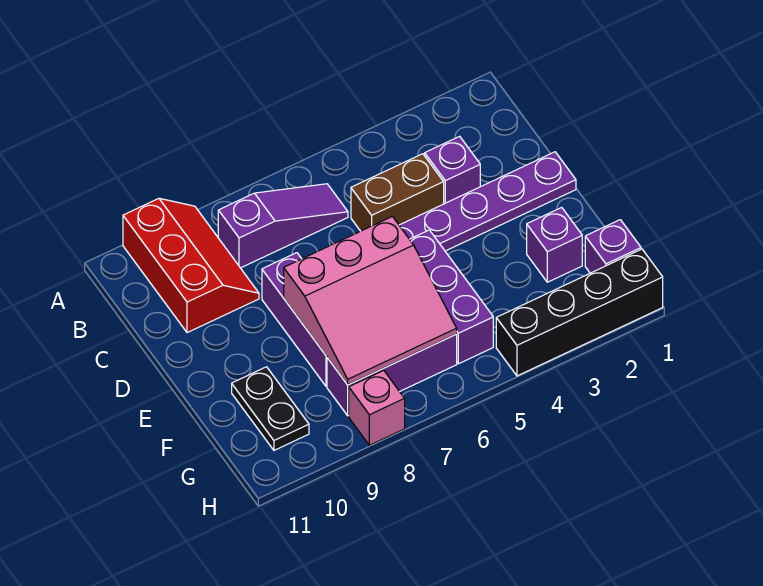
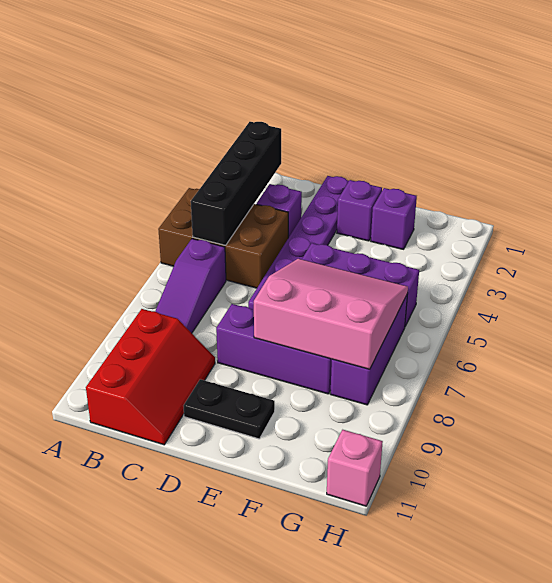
red slope A9:C10 level 1 top 10 -> red slope B9:C11 level 1 top B
purple slope B6:B8 level 1 top 8 -> purple slope B6:B8 level 1 top 6
brown brick C4:C5 level 1 -> brown brick A4:C5 level 1
pink slope E6:G8 level 2 top E -> pink slope E6:G8 level 2 top 8
black plate F10:G10 level 1 -> black plate D10:E10 level 1
purple brick G1 level 1 -> purple brick E2 level 1
black brick H1:H4 level 1 -> black brick B2:B5 level 2
pink brick H8 level 1 -> pink brick H11 level 1

